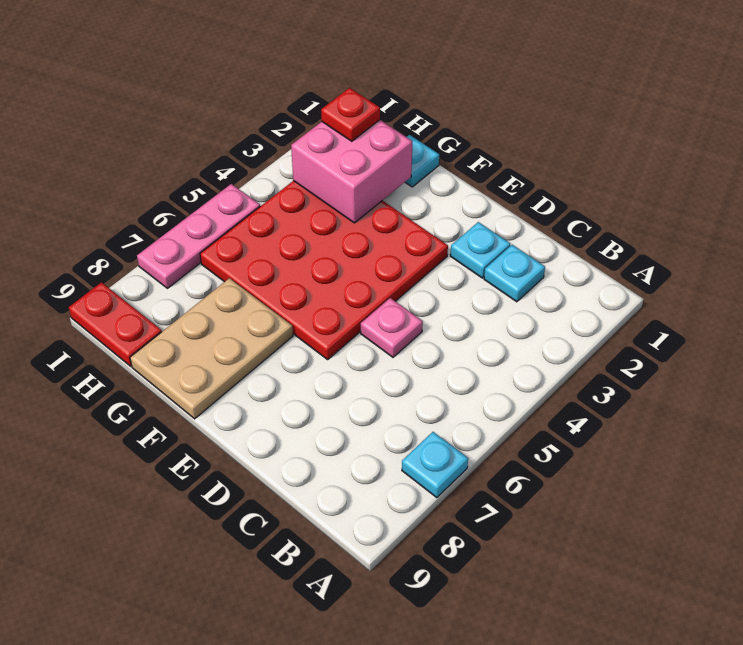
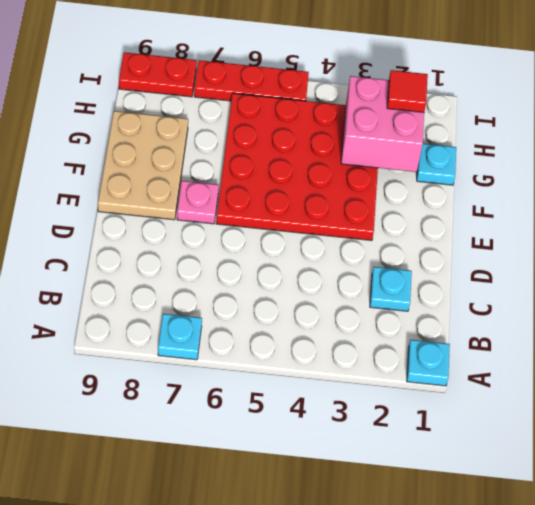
cyan plate D2 level 1 -> cyan plate A1 level 1
pink plate D5 level 1 -> pink plate E7 level 1
tan plate F7:G9 level 1 -> tan plate E8:G9 level 1
red plate H2 level 3 -> red tile H2 level 3
red plate H9:I9 level 1 -> red plate I8:I9 level 1
pink plate I5:I7 level 1 -> red plate I5:I7 level 1

